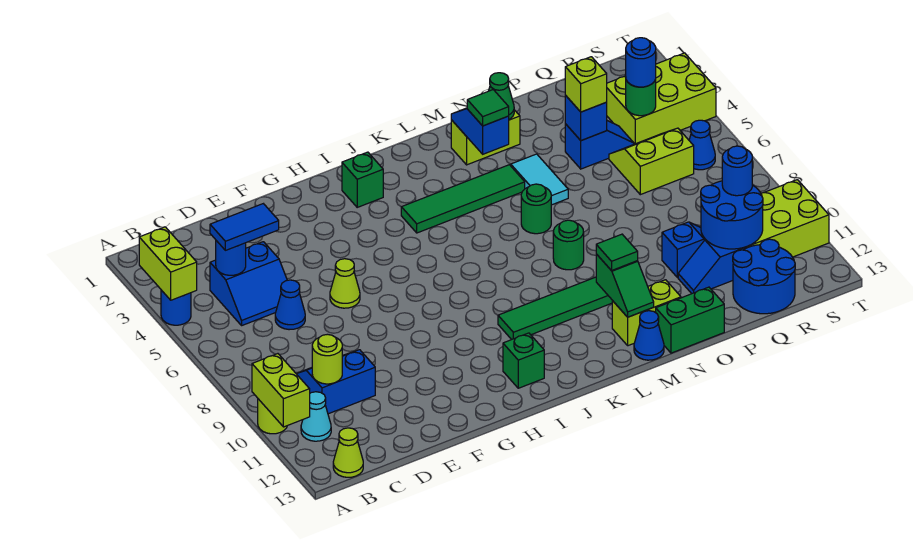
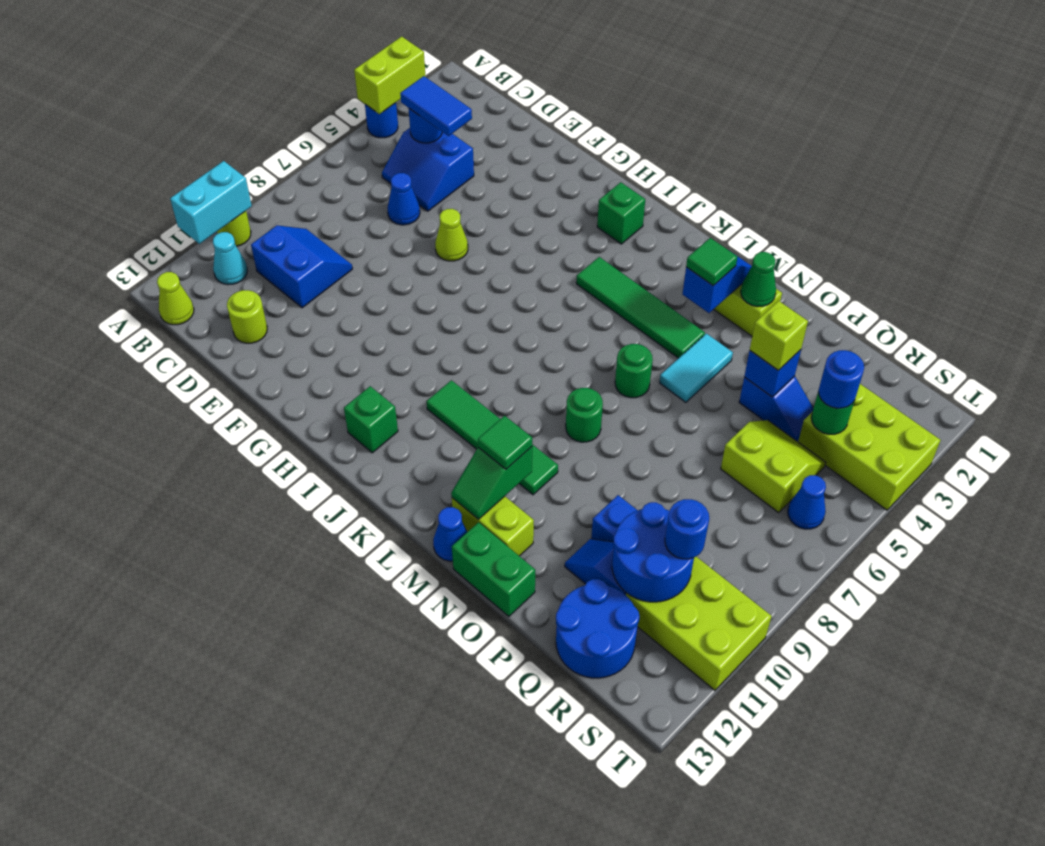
lime brick A10:A11 level 2 -> cyan brick A10:A11 level 2
lime round brick C10 level 2 -> lime round brick D12 level 1

